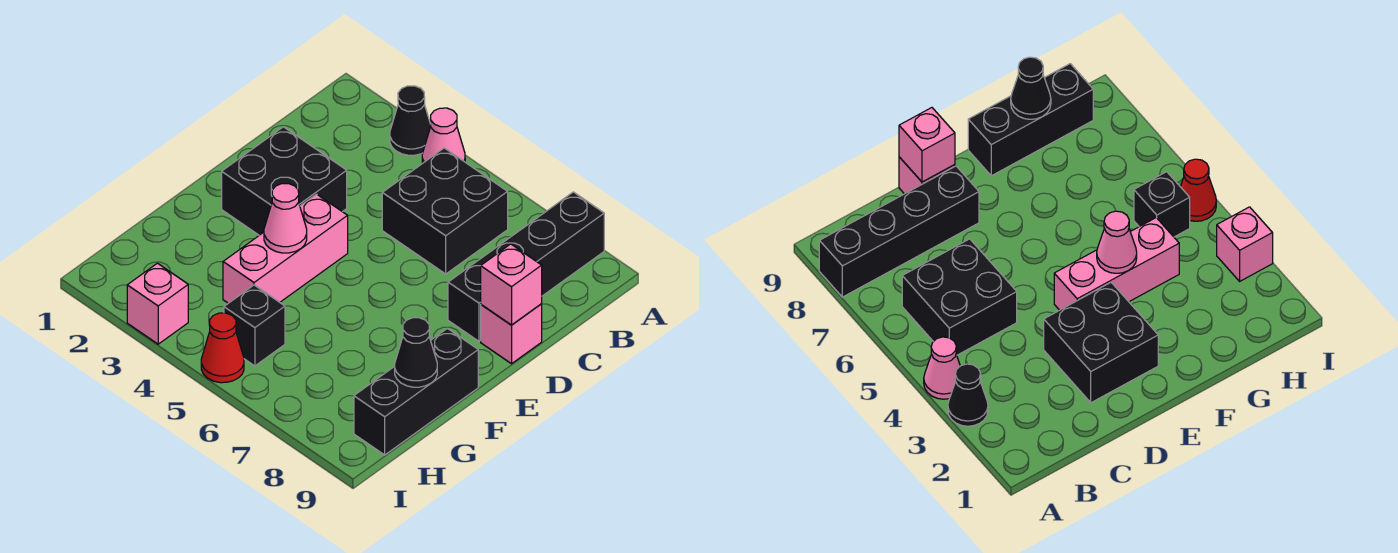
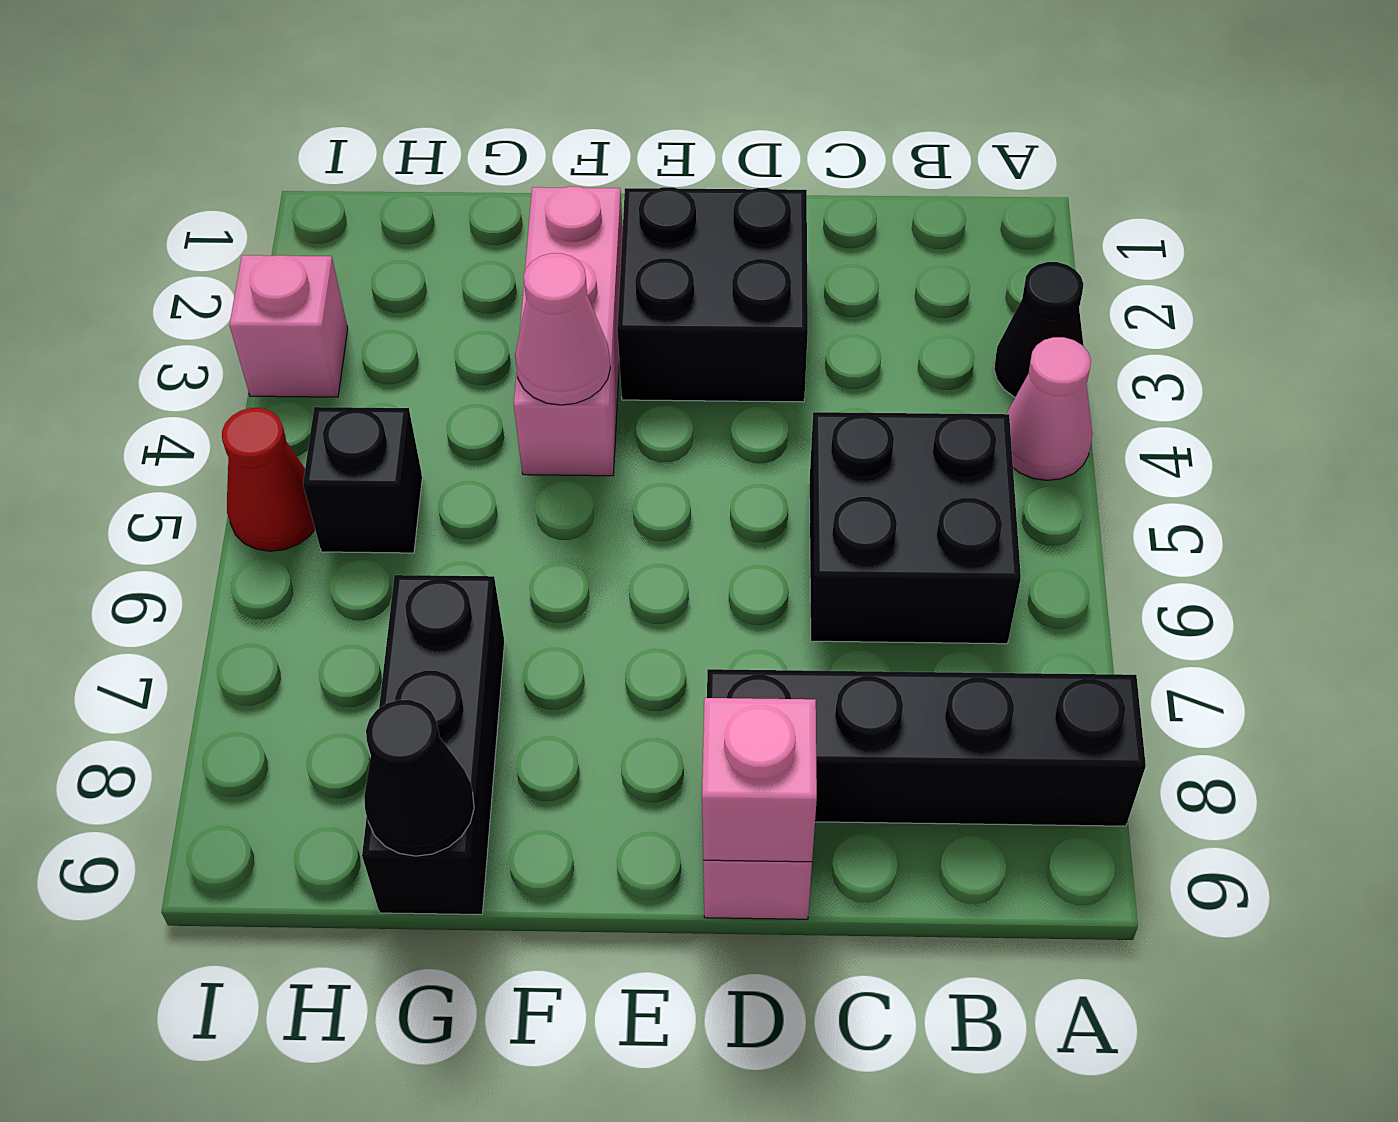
pink brick E4:G4 level 1 -> pink brick F2:F4 level 1
black brick F9:H9 level 1 -> black brick G7:G9 level 1

